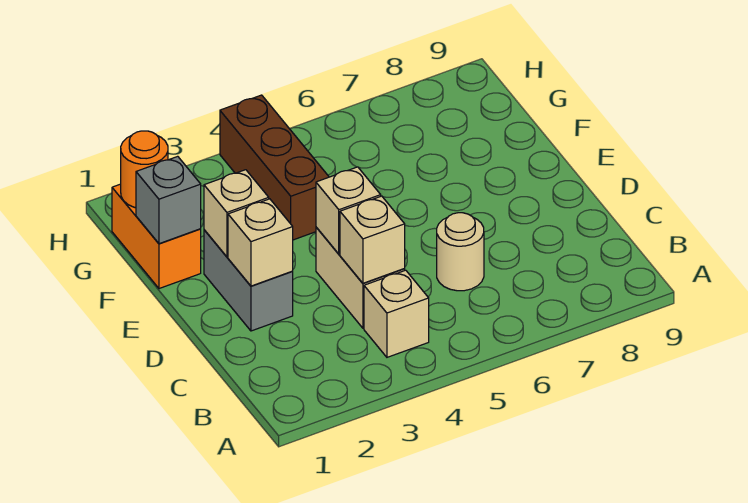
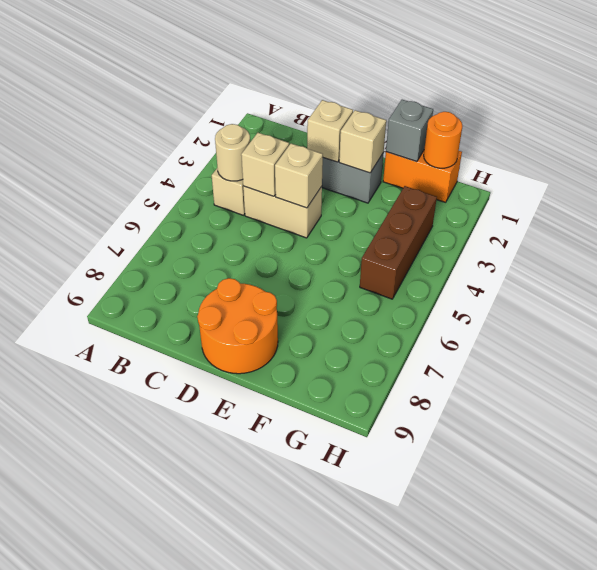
tan round brick C6 level 1 -> tan round brick B4 level 2
none -> orange round brick D8:E9 level 1
brown brick F4:H4 level 1 -> brown brick G3:G5 level 1

